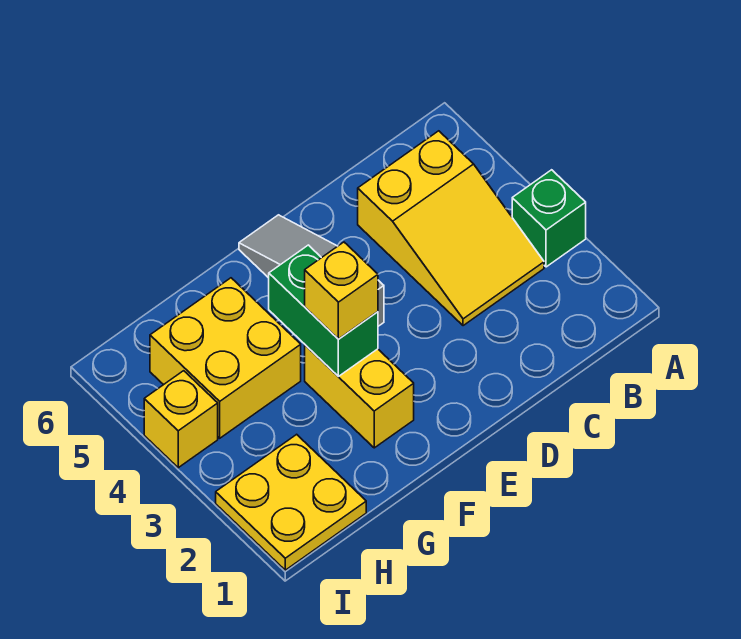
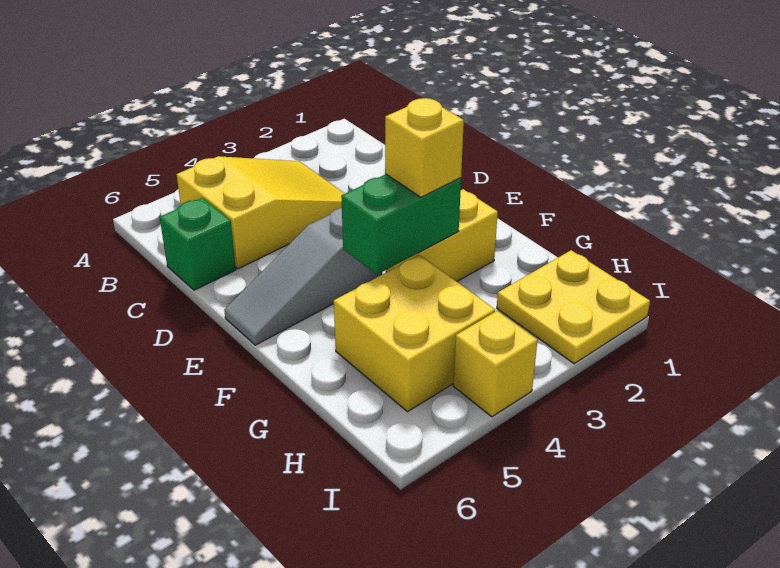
green brick A3 level 1 -> green brick C6 level 1

